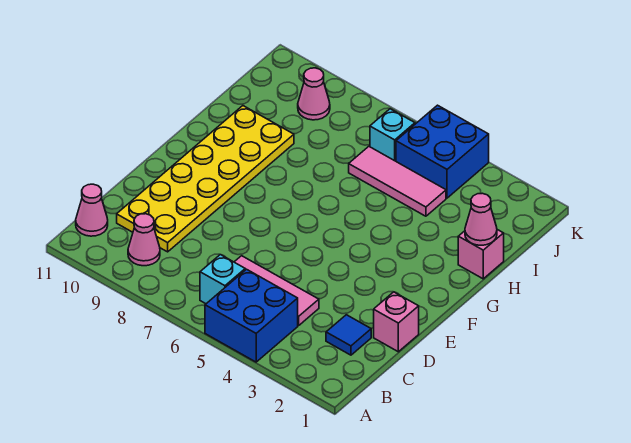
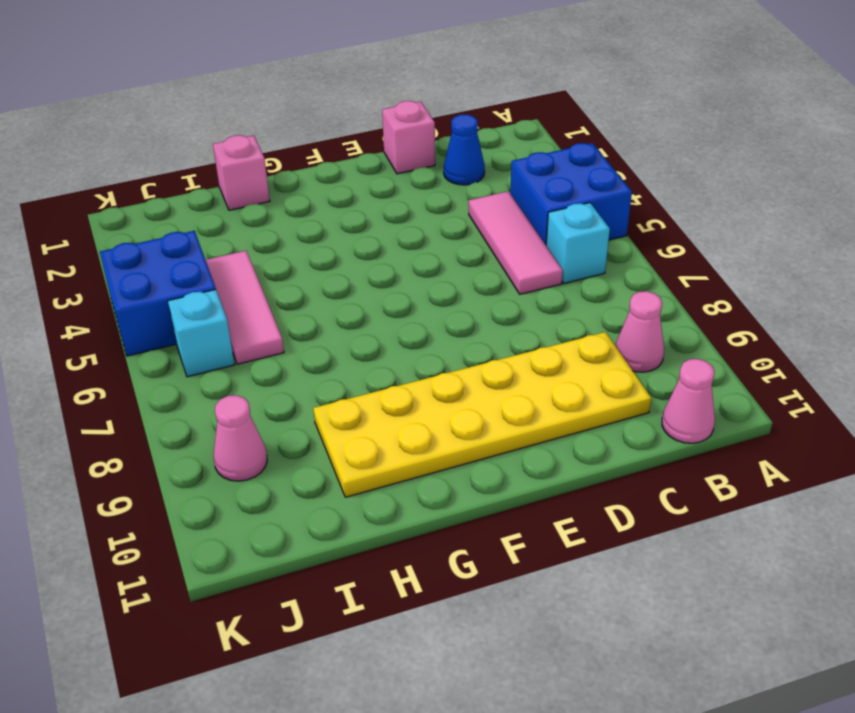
blue tile C2 level 1 -> blue cone C2 level 1
pink cone H1 level 2 -> none

